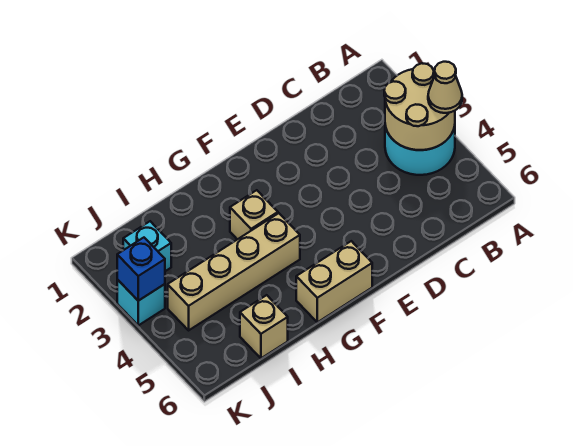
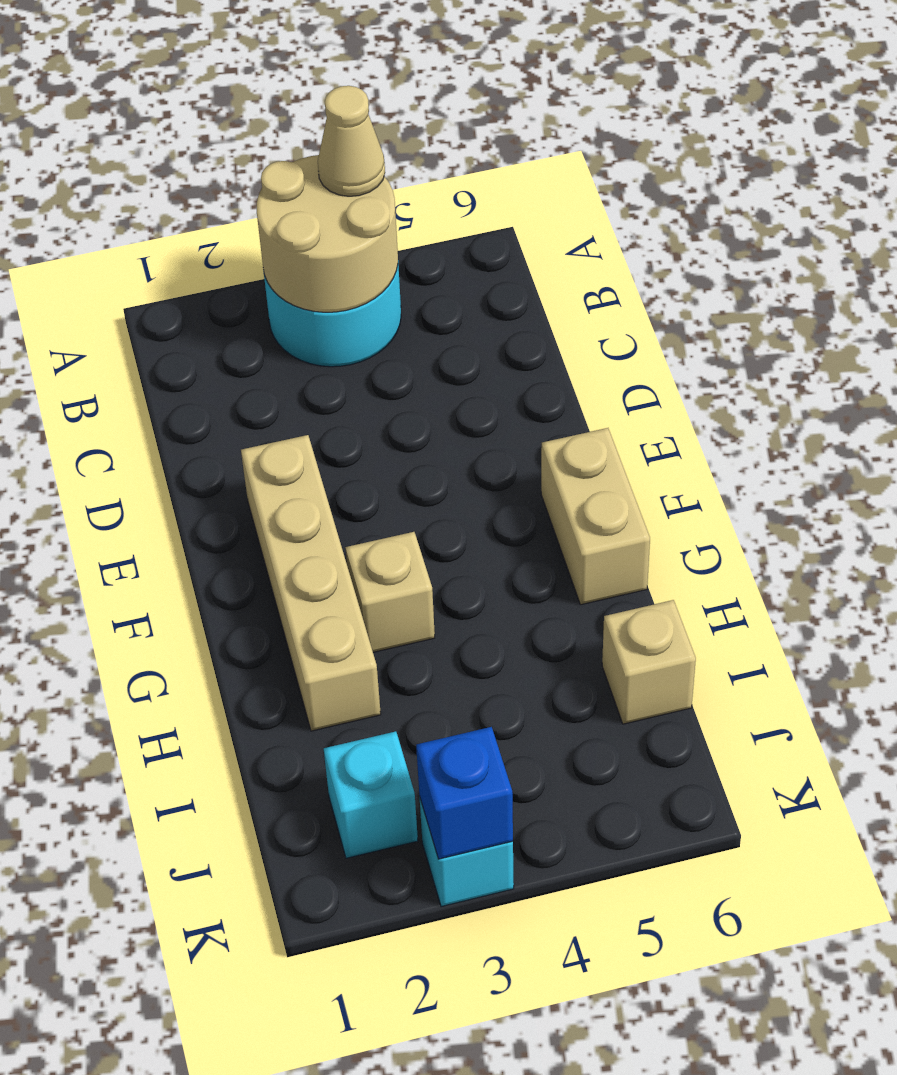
tan brick G4:J4 level 1 -> tan brick E2:H2 level 1

